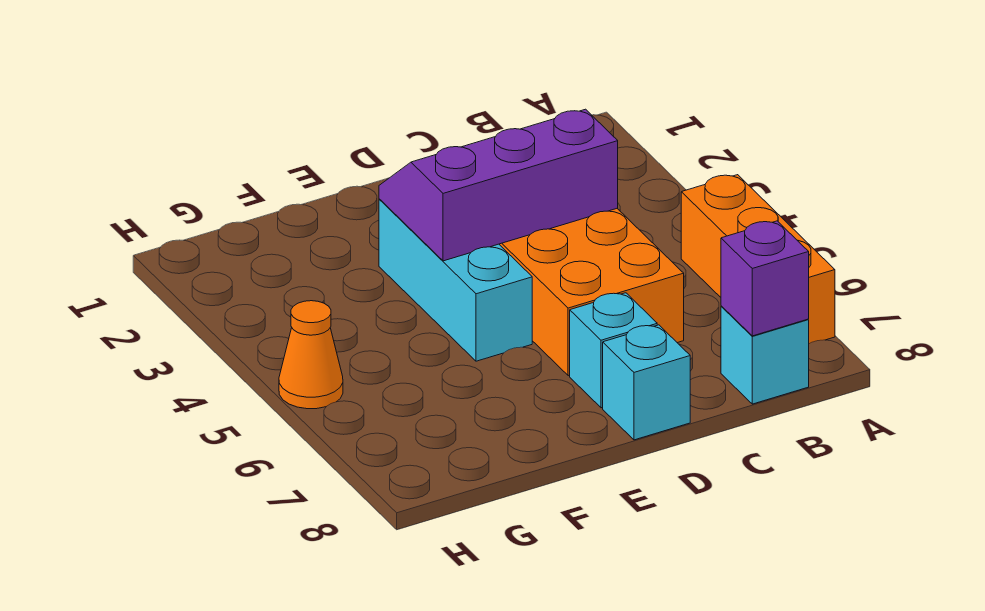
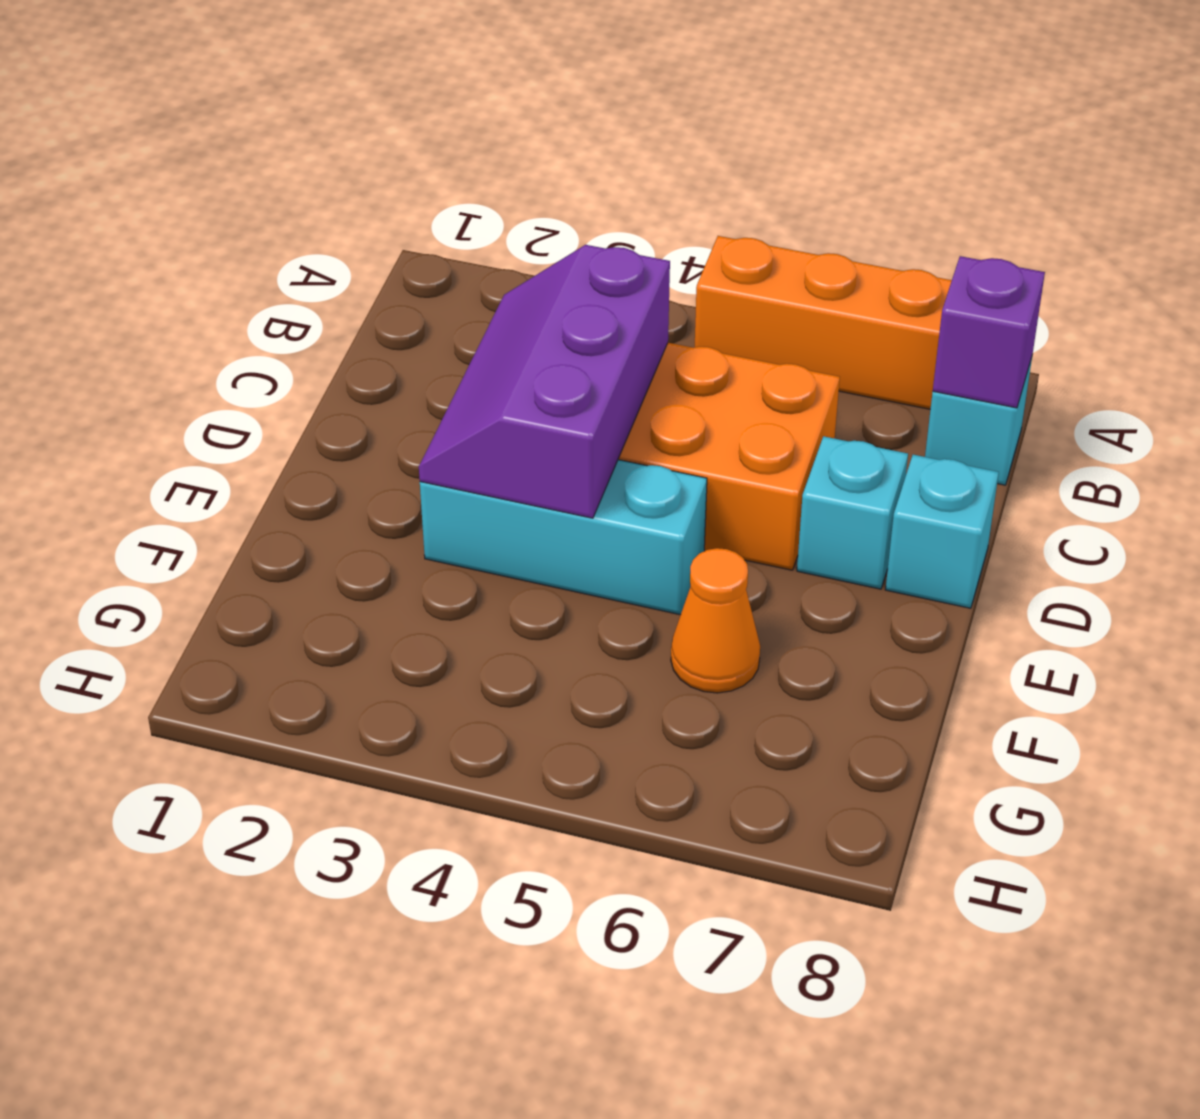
orange cone H5 level 1 -> orange cone F6 level 1

